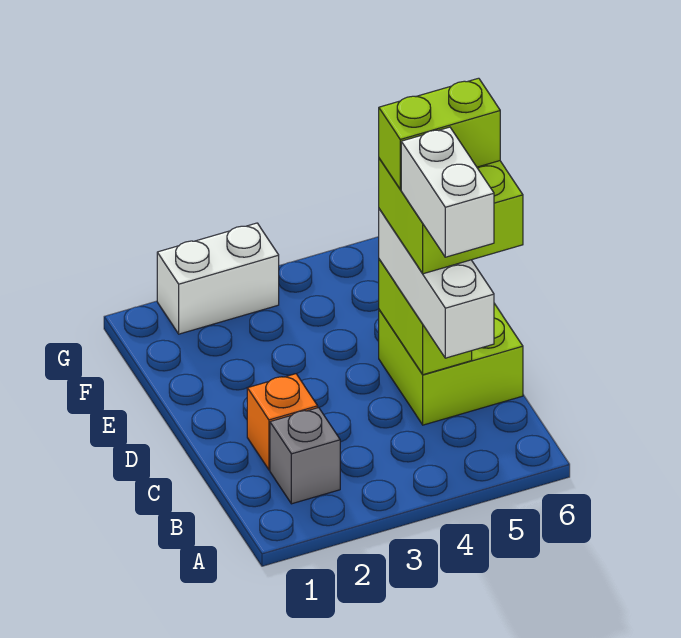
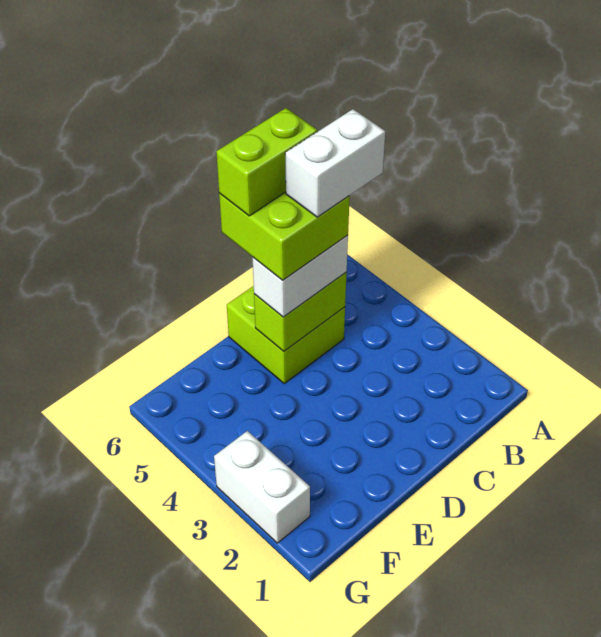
grey brick B2 level 1 -> none
white brick B5:D5 level 3 -> white brick C5:D5 level 3
orange brick C2 level 1 -> none
lime brick D5:D6 level 5 -> lime brick C6:D6 level 5

